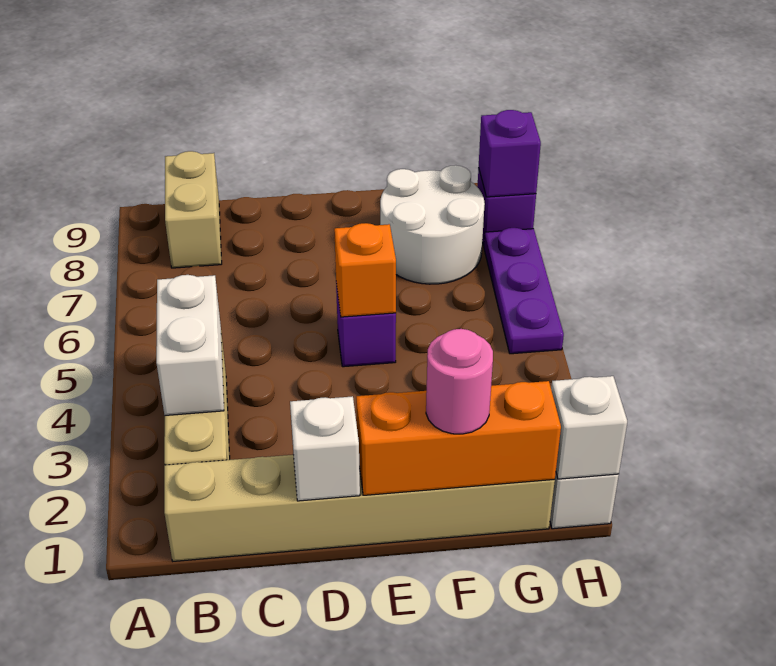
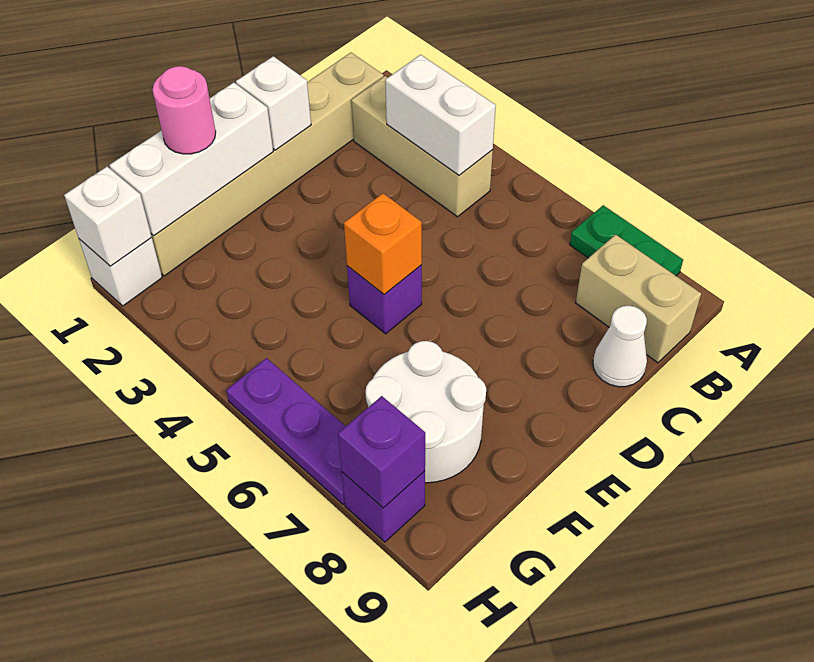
none -> green plate A7:A8 level 1
none -> white cone C9 level 1
orange brick E1:G1 level 2 -> white brick E1:G1 level 2

